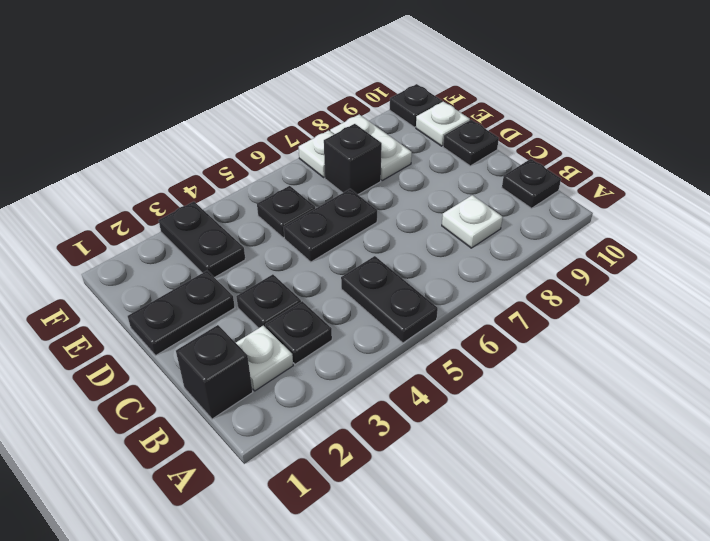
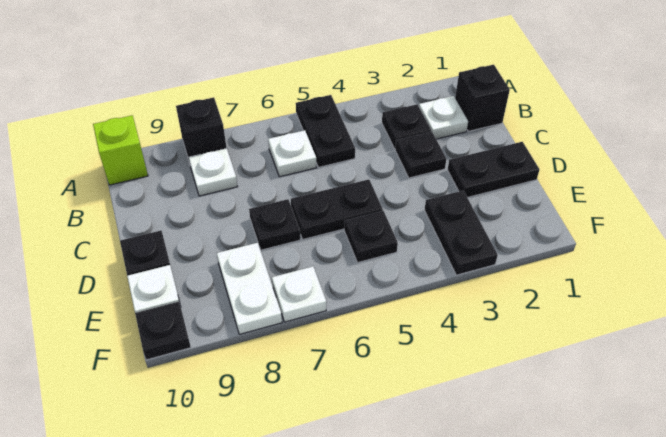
none -> lime brick A10 level 1
none -> white plate B6 level 1
black plate B10 level 1 -> black plate D7 level 1
black brick E7 level 1 -> black brick A8 level 1

